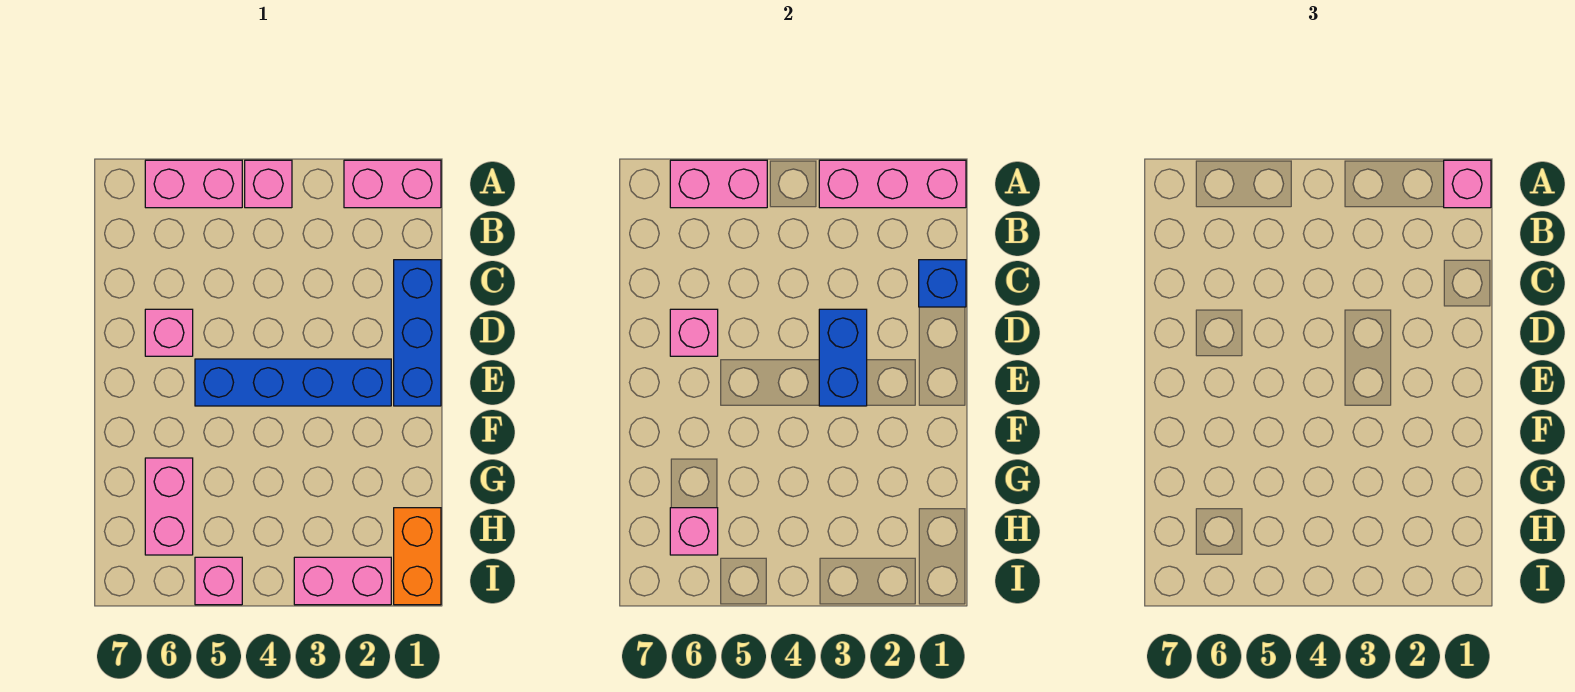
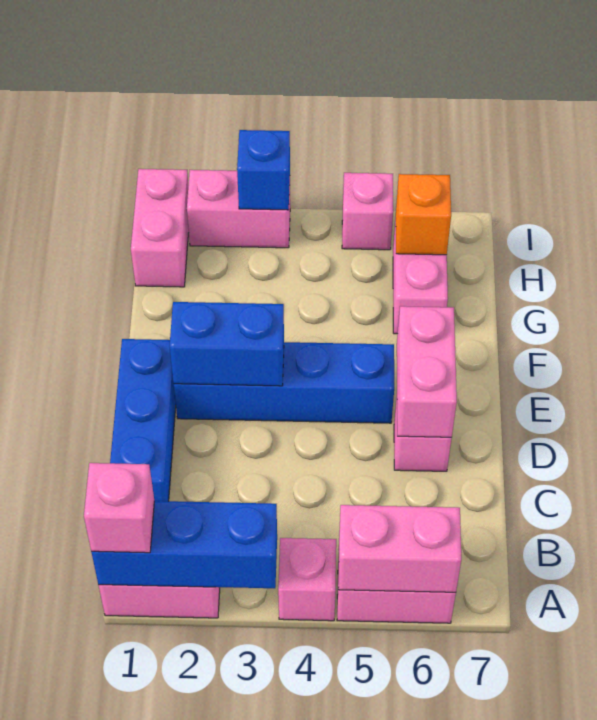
pink brick A1:A3 level 2 -> blue brick A1:A3 level 2
blue brick C1 level 2 -> blue brick I3 level 2
blue brick D3:E3 level 2 -> blue brick E2:E3 level 2
pink brick D6 level 2 -> pink brick D6:E6 level 2
orange brick H1:I1 level 1 -> pink brick H1:I1 level 1
pink brick H6 level 2 -> orange brick H6 level 2

